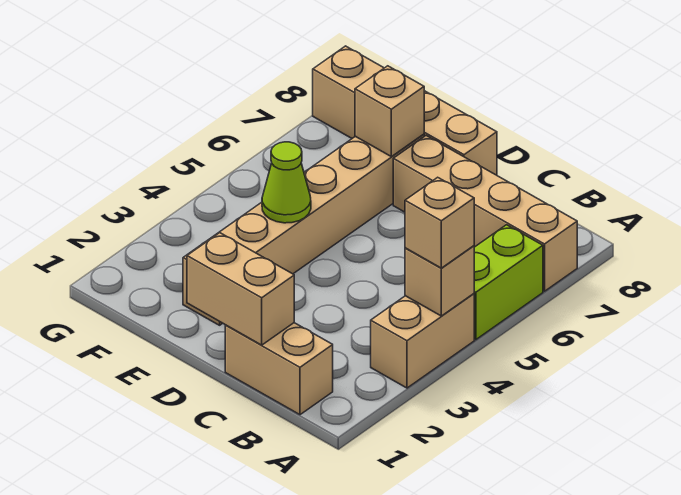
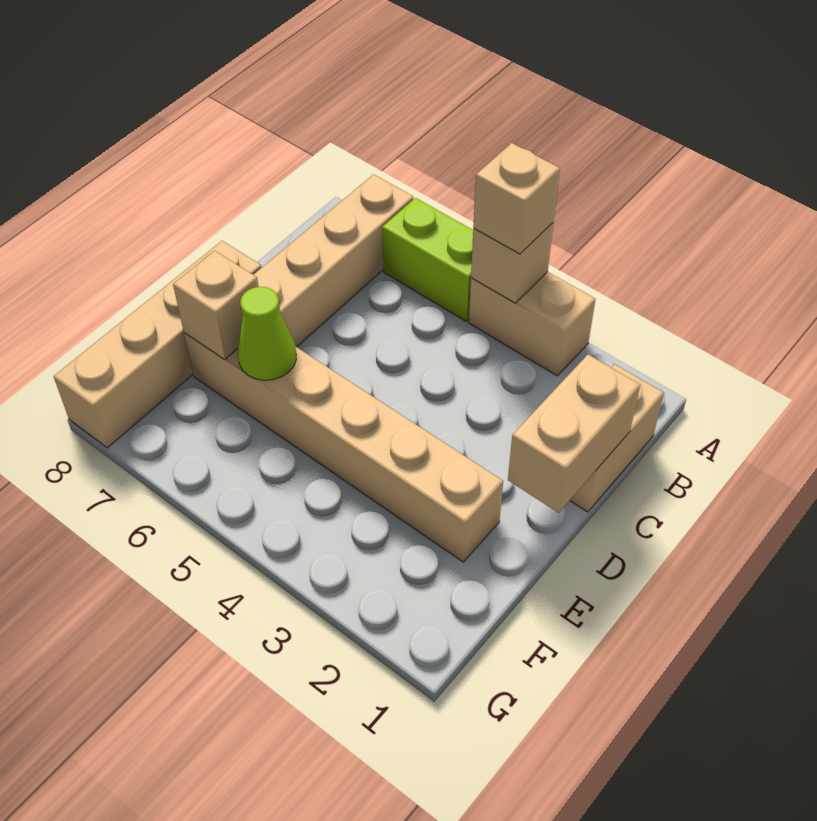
lime cone E4 level 2 -> lime cone E6 level 2

